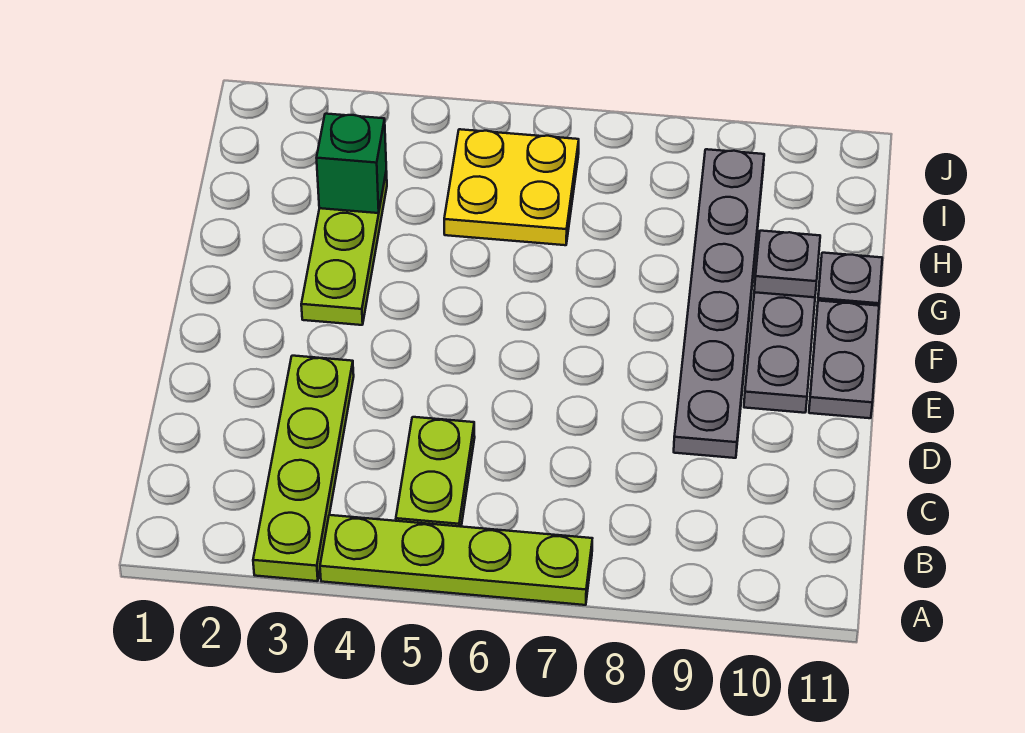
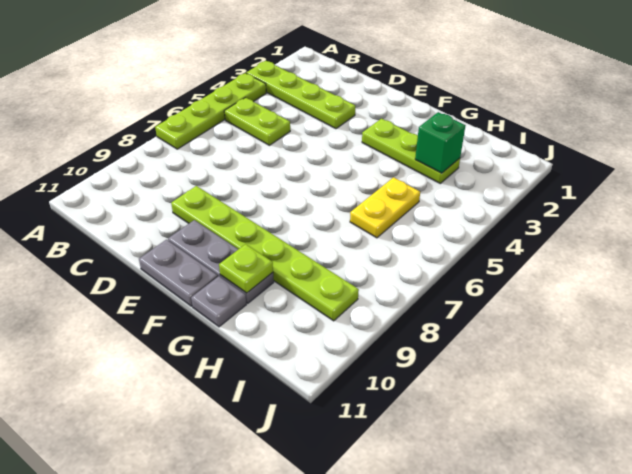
grey plate D9:I9 level 1 -> lime plate D9:I9 level 1
grey plate G10 level 2 -> lime plate G10 level 2
yellow plate H5:I6 level 1 -> yellow plate H5:H6 level 1

